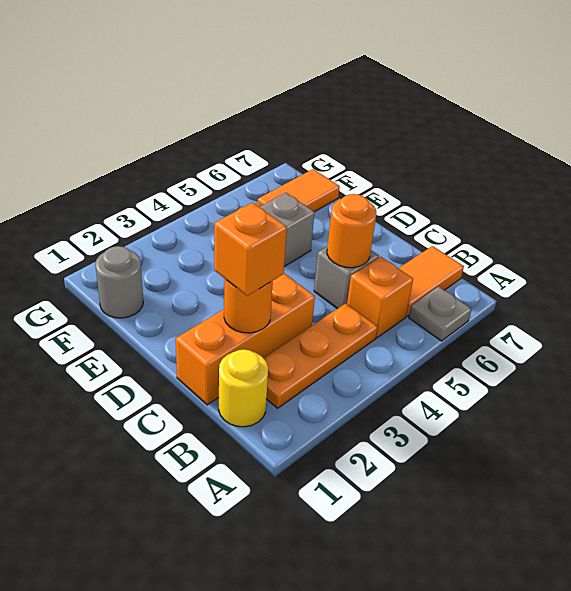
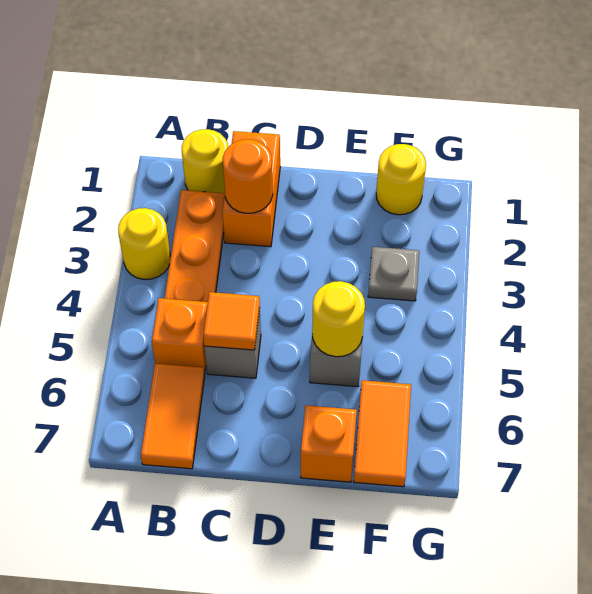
none -> yellow round brick A3 level 1
grey plate A6 level 1 -> grey plate F3 level 1
orange brick C1:C3 level 1 -> orange brick C1:C2 level 1
orange brick C2 level 3 -> orange brick E7 level 1
orange round brick C5 level 2 -> orange tile C5 level 2
none -> yellow round brick E5 level 2
grey round brick F1 level 1 -> yellow round brick F1 level 1

